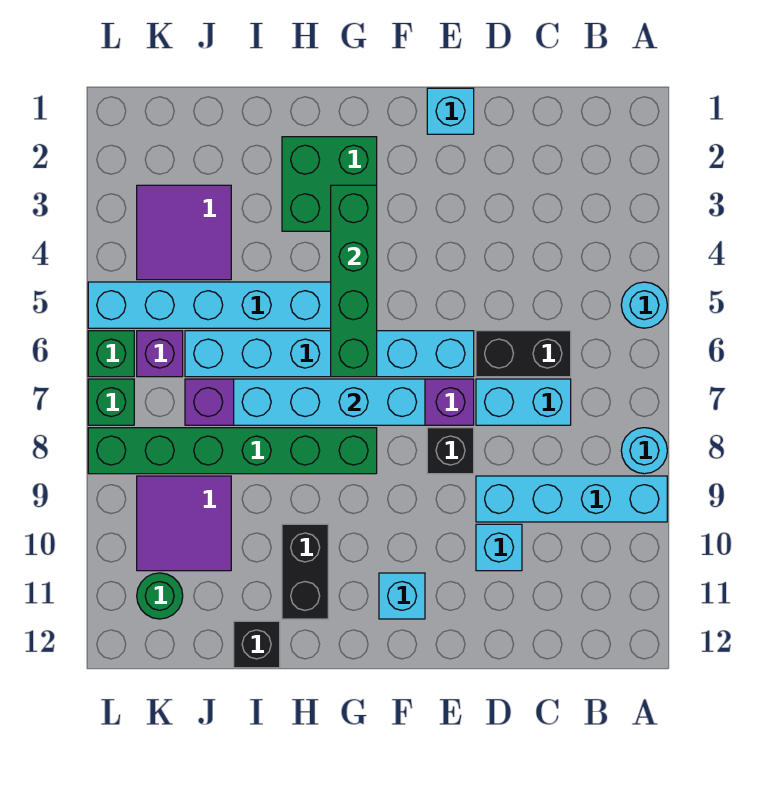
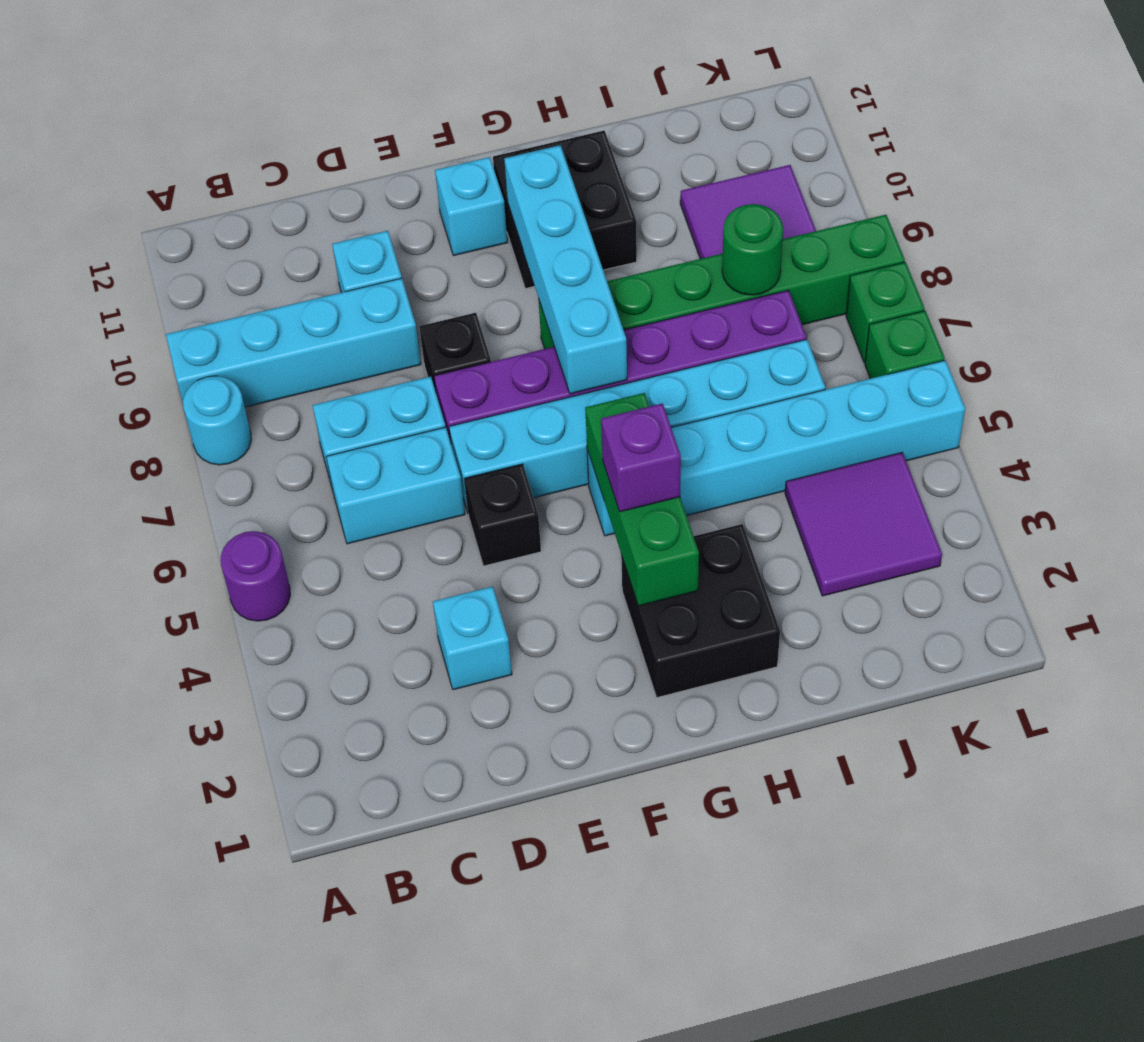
cyan round brick A5 level 1 -> purple round brick A5 level 1
black brick C6:D6 level 1 -> cyan brick C6:D6 level 1
cyan brick E1 level 1 -> cyan brick D3 level 1
cyan brick F7:I7 level 2 -> cyan brick G7:G10 level 2
green brick G2:H3 level 1 -> black brick G2:H3 level 1
green brick G3:G6 level 2 -> green brick G3:G5 level 2
black brick H10:H11 level 1 -> black brick G10:H11 level 1
black brick I12 level 1 -> black brick E5 level 1
purple brick K6 level 1 -> purple brick G4 level 3
green round brick K11 level 1 -> green round brick J8 level 2

